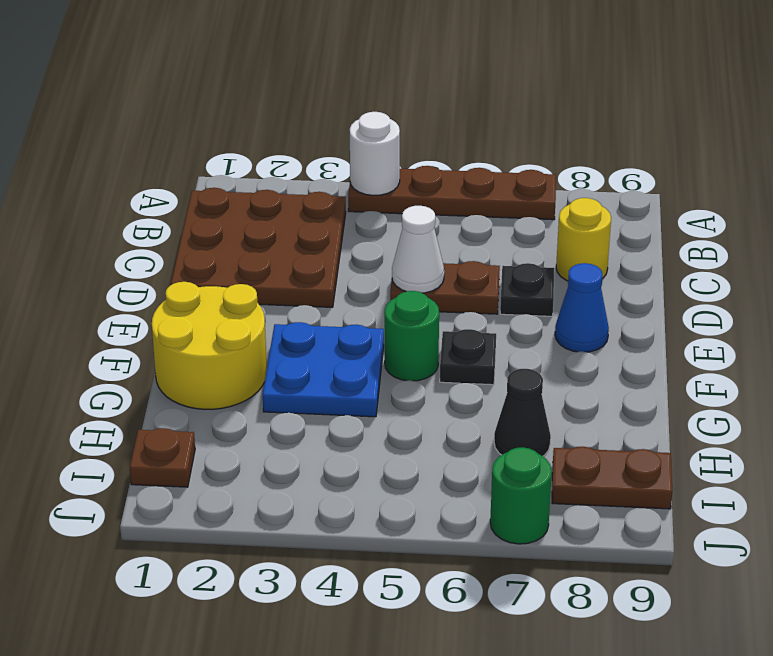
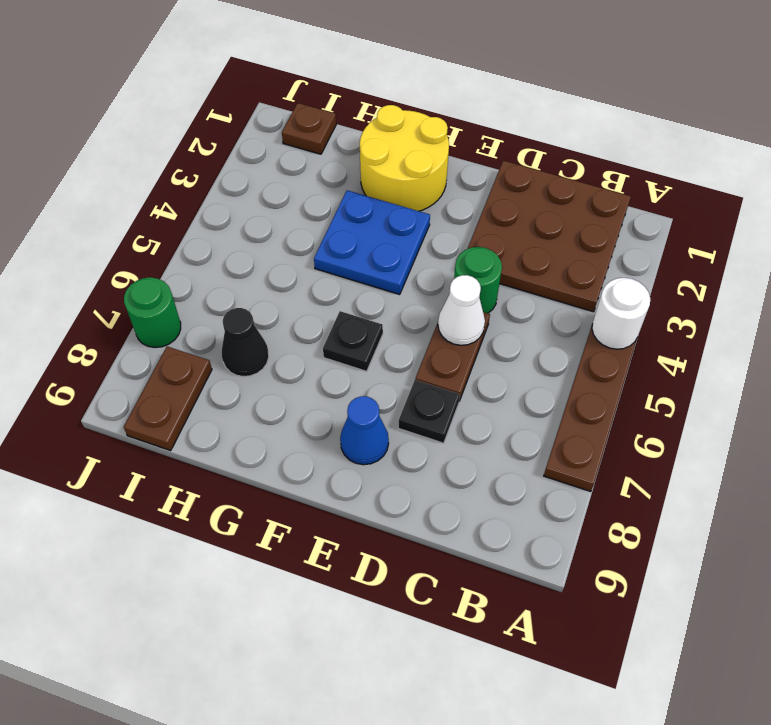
yellow round brick C8 level 1 -> none
green round brick F5 level 1 -> green round brick D4 level 1

